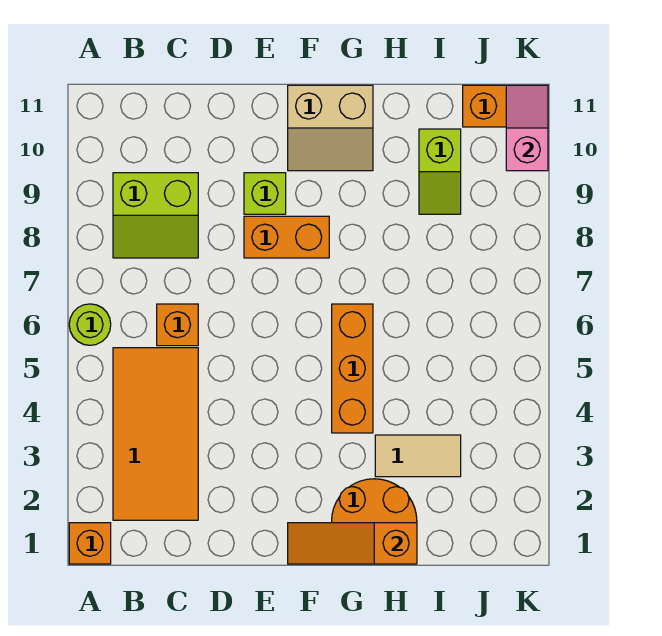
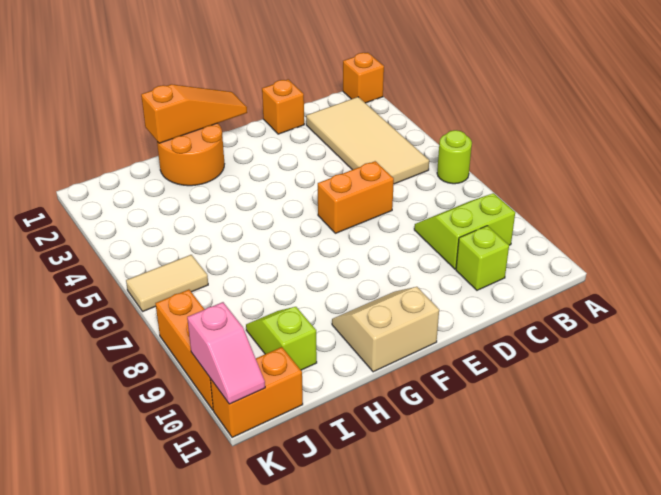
orange tile B2:C5 level 1 -> tan tile B2:C5 level 1
orange brick C6 level 1 -> orange brick D1 level 1
orange brick E8:F8 level 1 -> orange brick D6:E6 level 1
lime brick E9 level 1 -> lime brick C10 level 1
orange brick G4:G6 level 1 -> orange brick K8:K10 level 1
tan tile H3:I3 level 1 -> tan tile J6:K6 level 1

